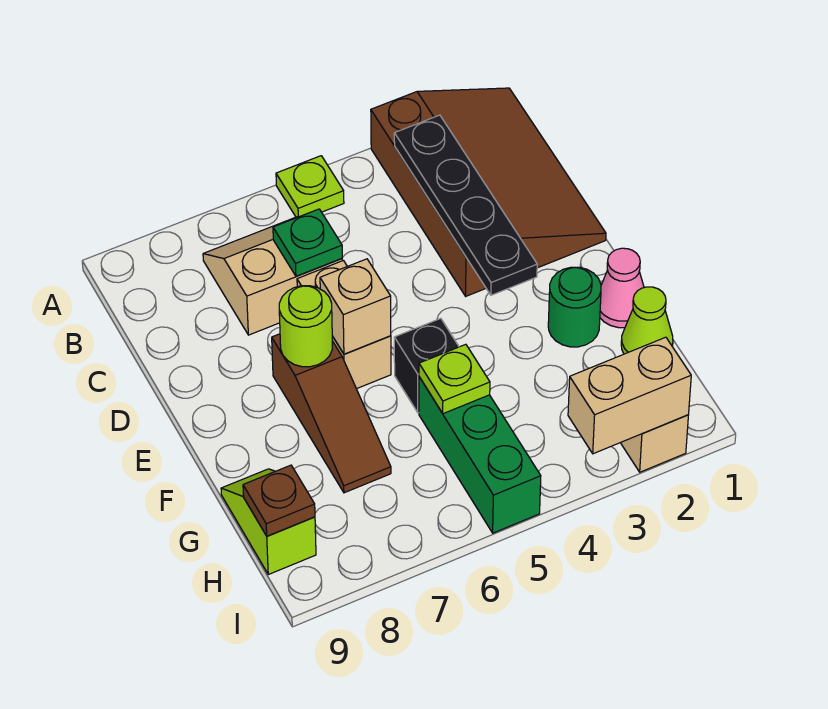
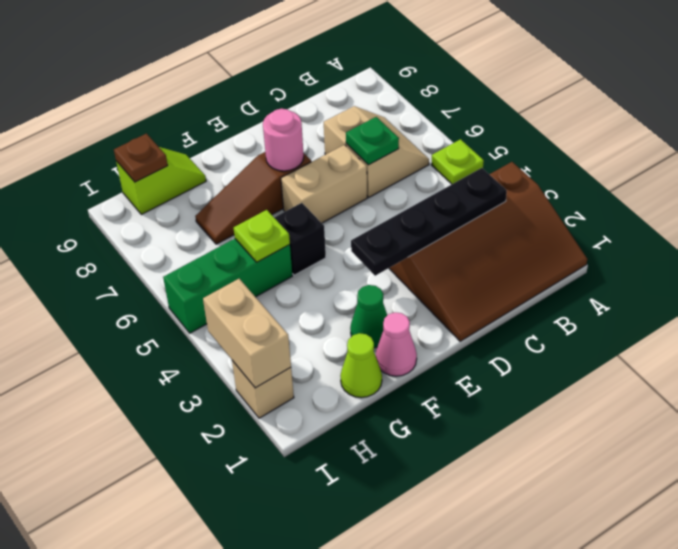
tan brick E6 level 2 -> none
lime round brick E7 level 2 -> pink round brick E7 level 2
green round brick F2 level 1 -> green cone F2 level 1

